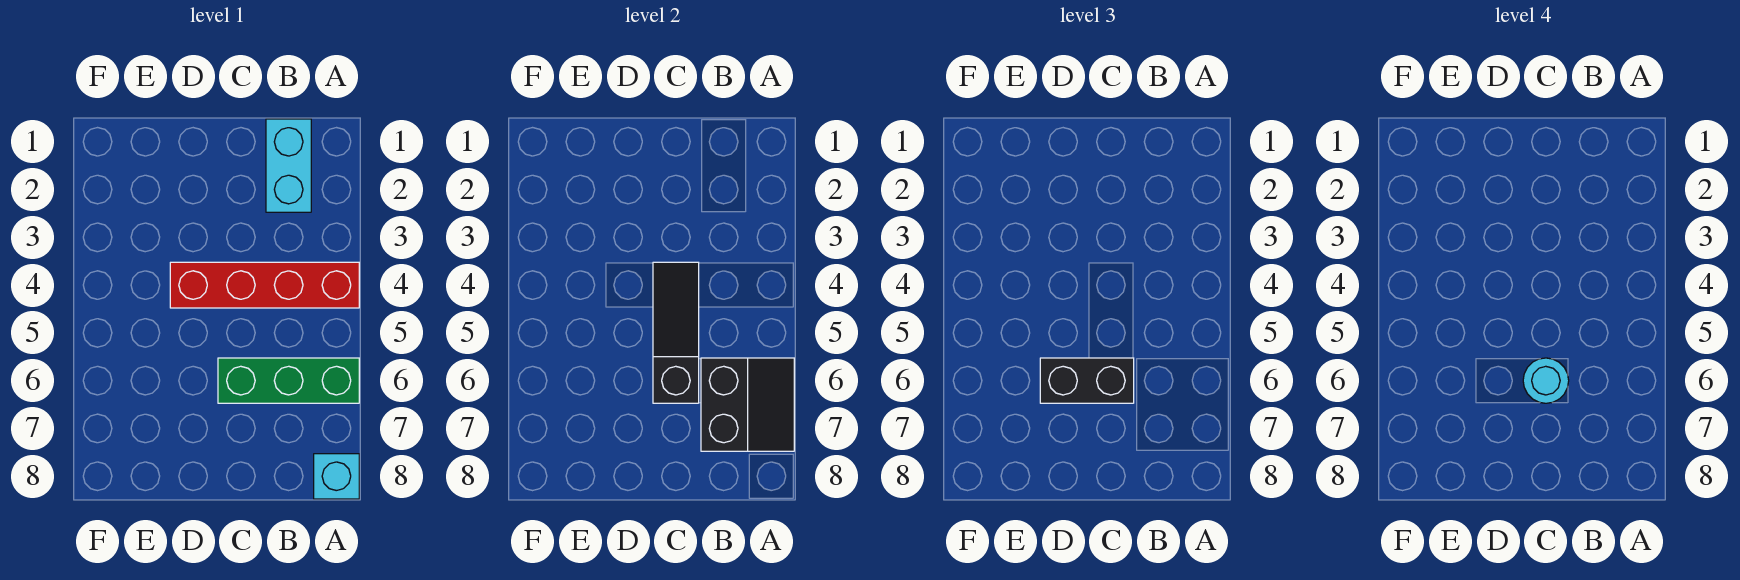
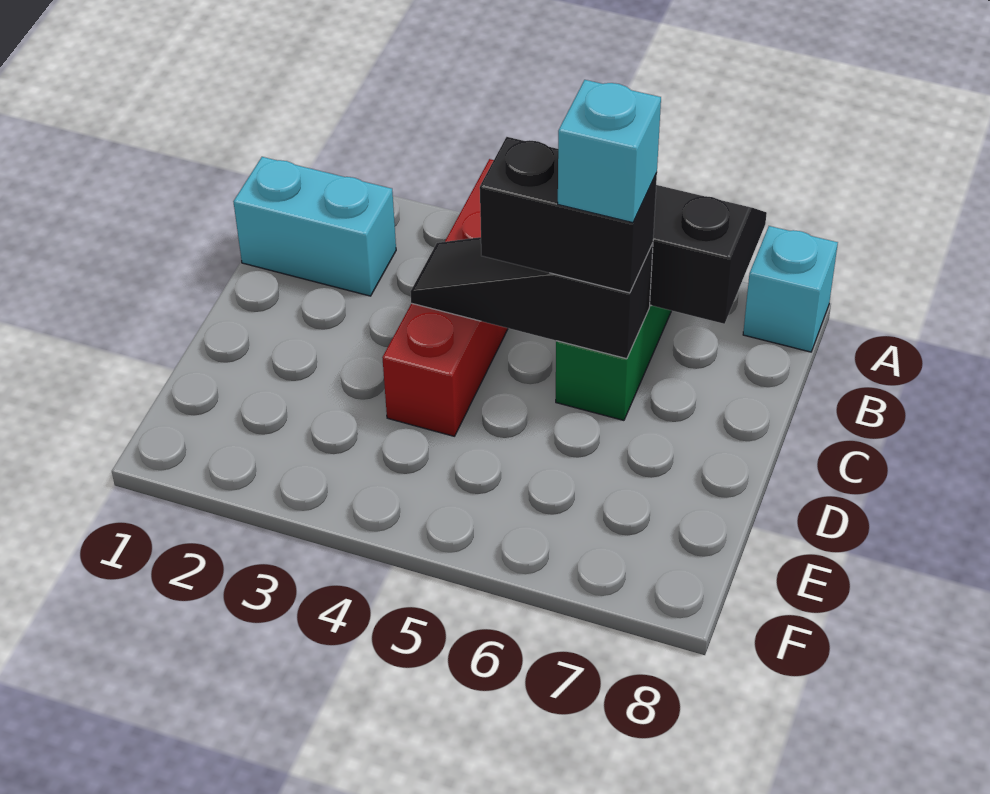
black brick C6:D6 level 3 -> black brick C5:C6 level 3
cyan round brick C6 level 4 -> cyan brick C6 level 4

